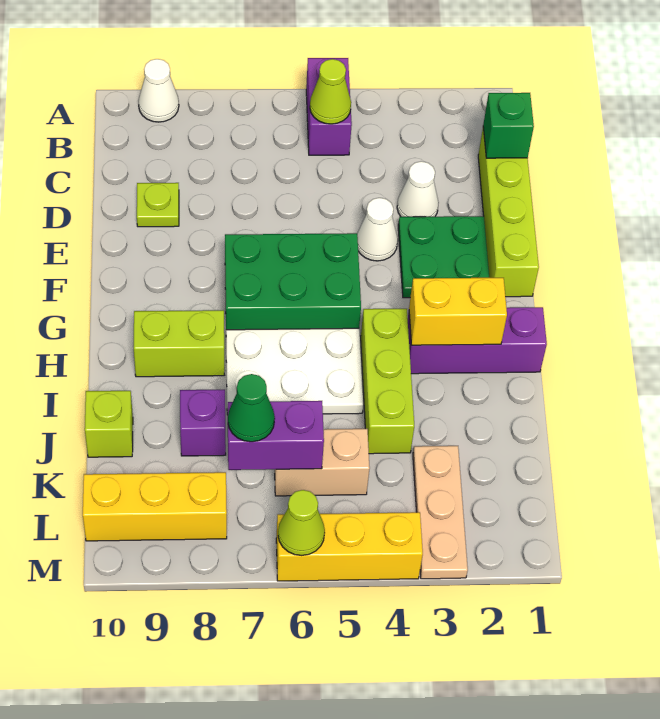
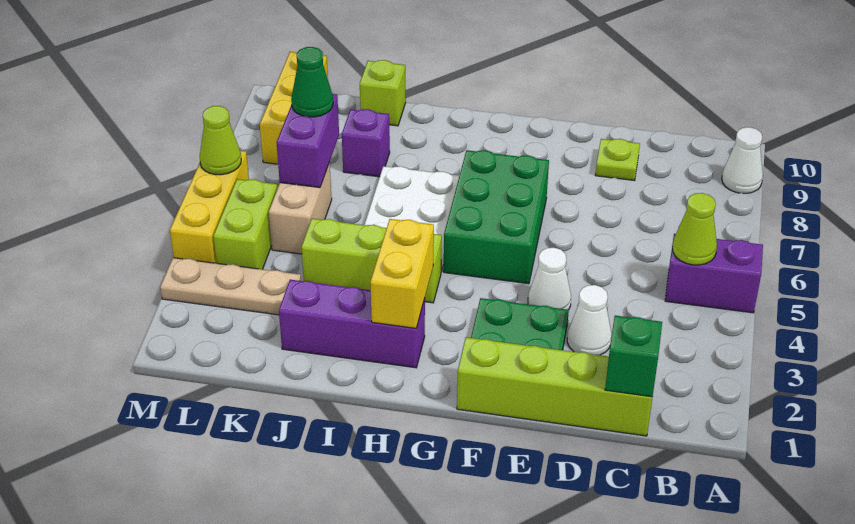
purple brick H1:H3 level 1 -> purple brick H2:J2 level 1
lime brick H8:H9 level 1 -> lime brick L4:L5 level 1

